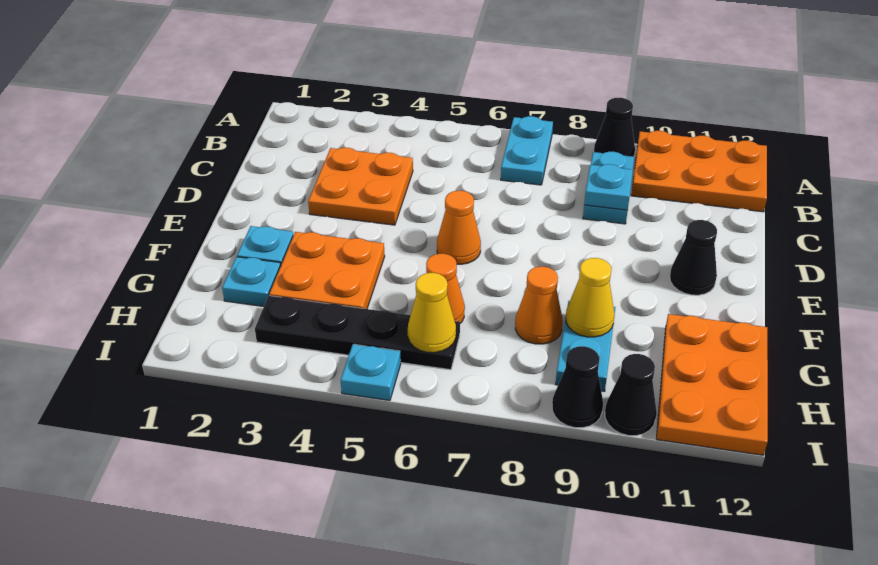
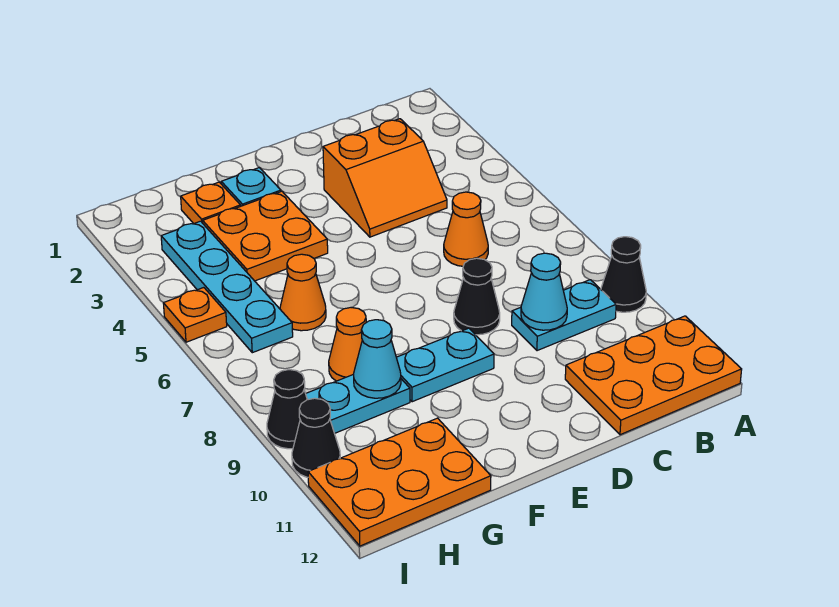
cyan plate A7:B7 level 1 -> cyan plate E9:F9 level 1
orange plate A10:B12 level 1 -> orange plate A11:C12 level 1
orange plate C3:D4 level 1 -> orange slope C3:D4 level 1 top 3
cyan plate C9 level 2 -> cyan cone C9 level 2
orange cone E6 level 1 -> orange cone C6 level 1
black cone E11 level 1 -> black cone D8 level 1
cyan plate G2 level 1 -> orange plate G2 level 1
yellow cone G9 level 2 -> cyan cone G9 level 2
black plate H3:H6 level 1 -> cyan plate H3:H6 level 1
yellow cone H6 level 2 -> none
cyan plate I5 level 1 -> orange plate I5 level 1

